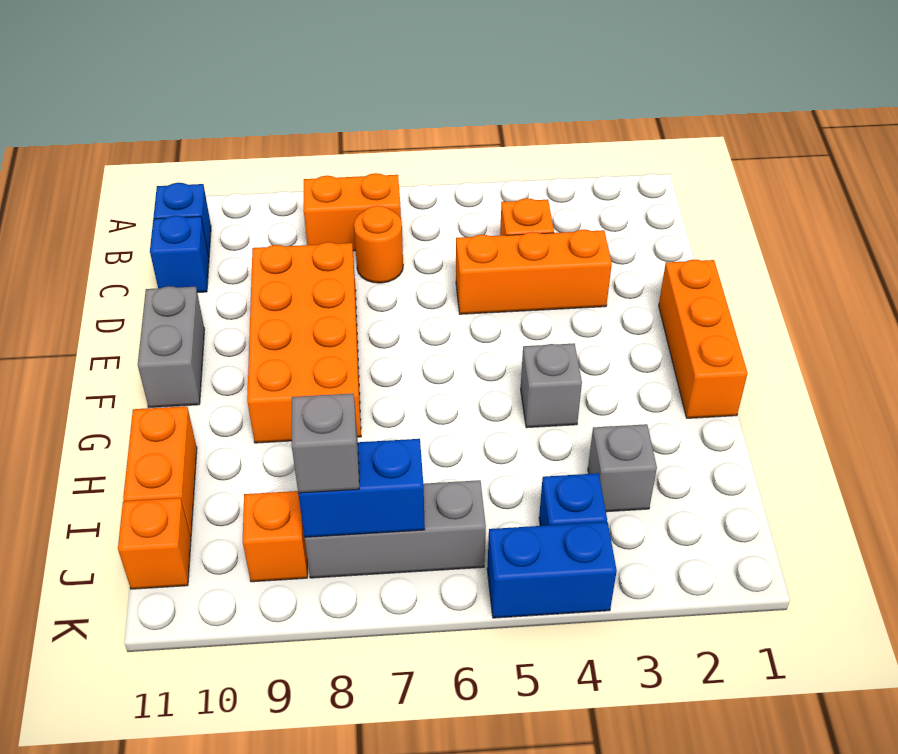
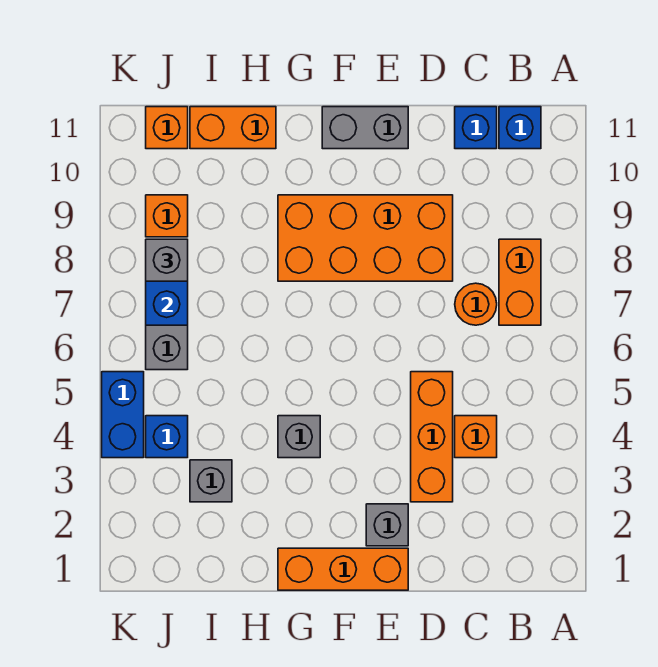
none -> grey brick E2 level 1

